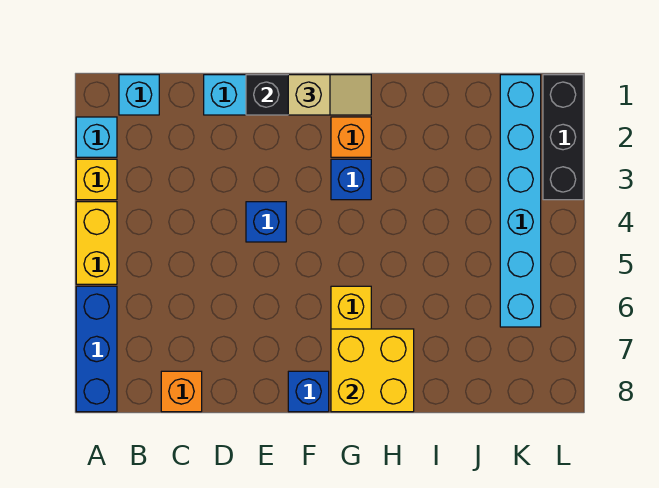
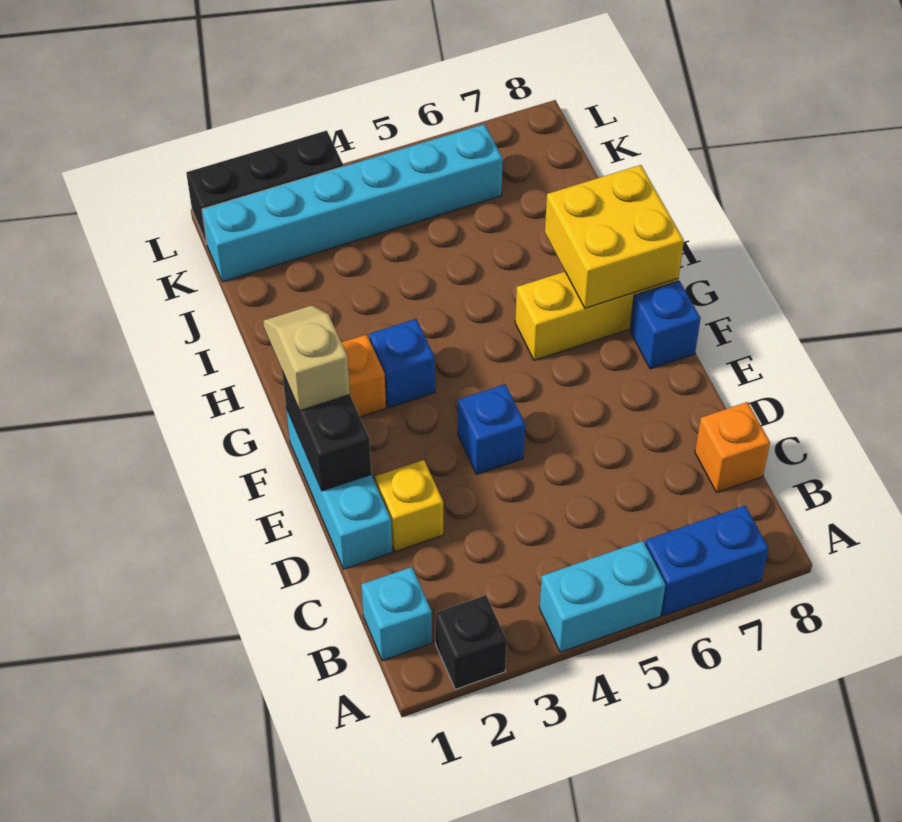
cyan brick A2 level 1 -> black brick A2 level 1
yellow brick A3 level 1 -> yellow brick D2 level 1
yellow brick A4:A5 level 1 -> cyan brick A4:A5 level 1
blue brick A6:A8 level 1 -> blue brick A6:A7 level 1

